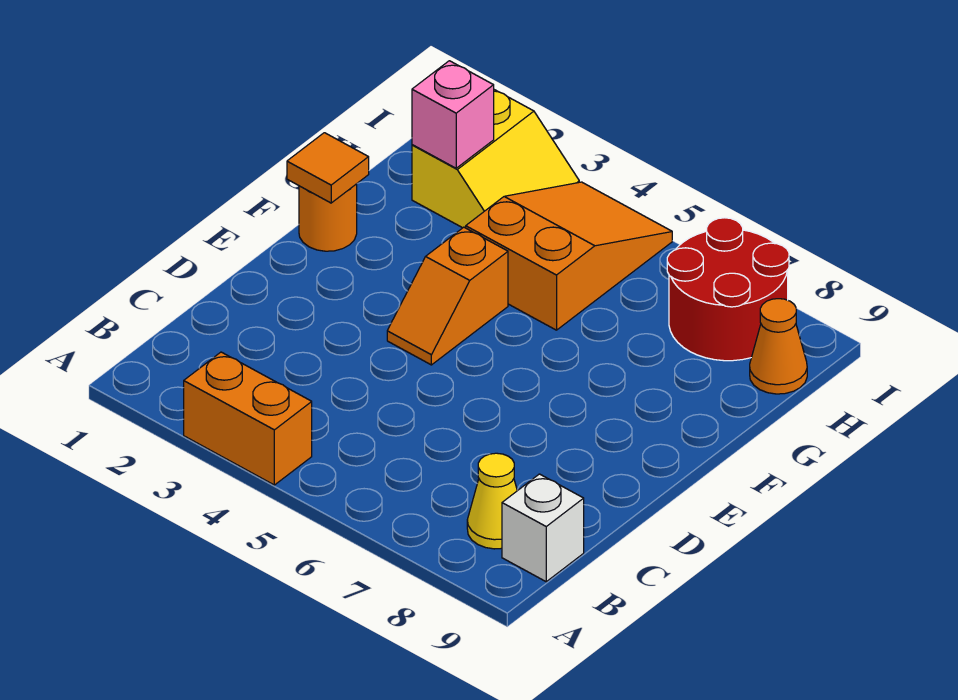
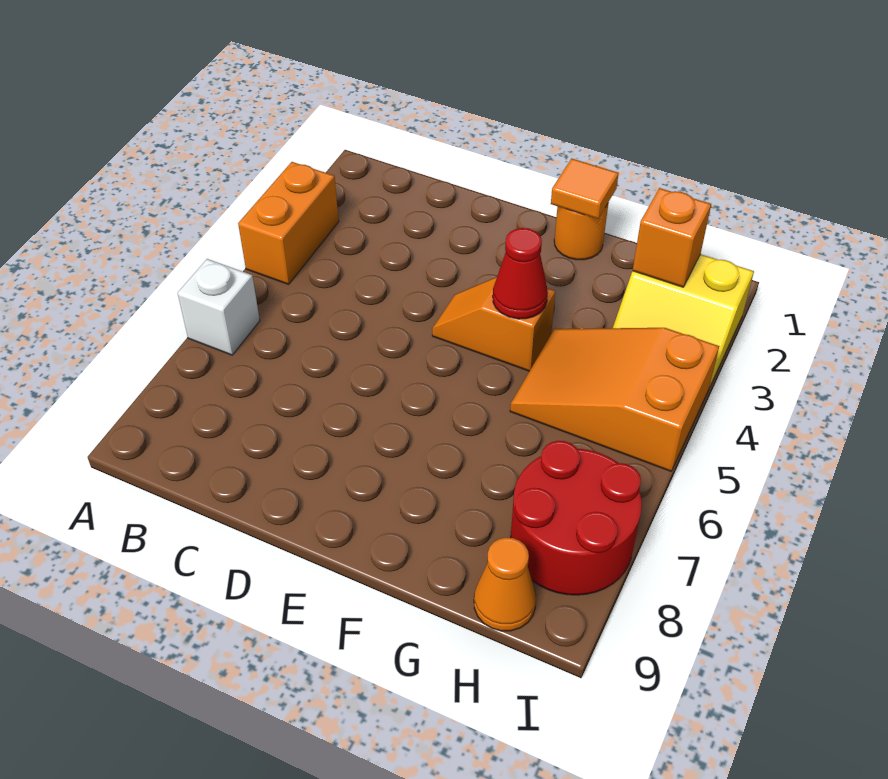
yellow cone B8 level 1 -> none
white brick B9 level 1 -> white brick A6 level 1
none -> red cone F4 level 2
orange slope G4:I5 level 1 top G -> orange slope G4:I5 level 1 top I
pink brick H2 level 2 -> orange brick H2 level 2

